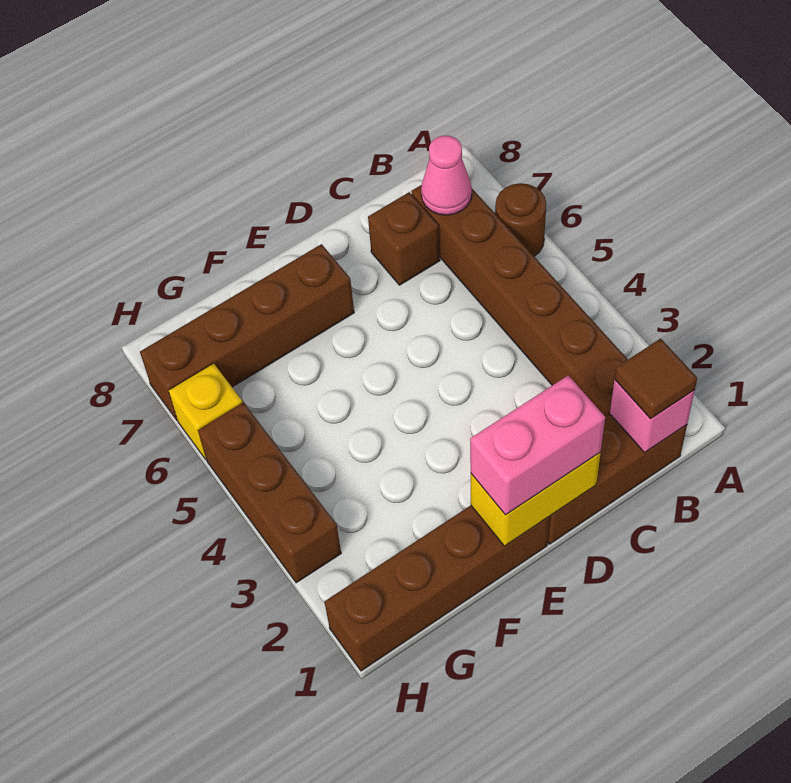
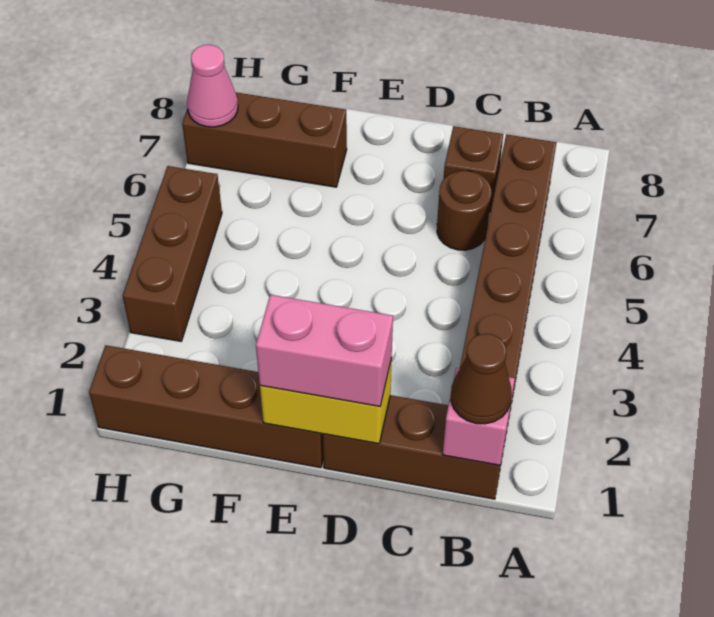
brown round brick A6 level 1 -> brown round brick C6 level 1
brown tile B1 level 3 -> brown cone B1 level 3
pink cone B7 level 2 -> pink cone H7 level 2
brown brick E7:H7 level 1 -> brown brick F7:H7 level 1
yellow brick H6 level 1 -> none

